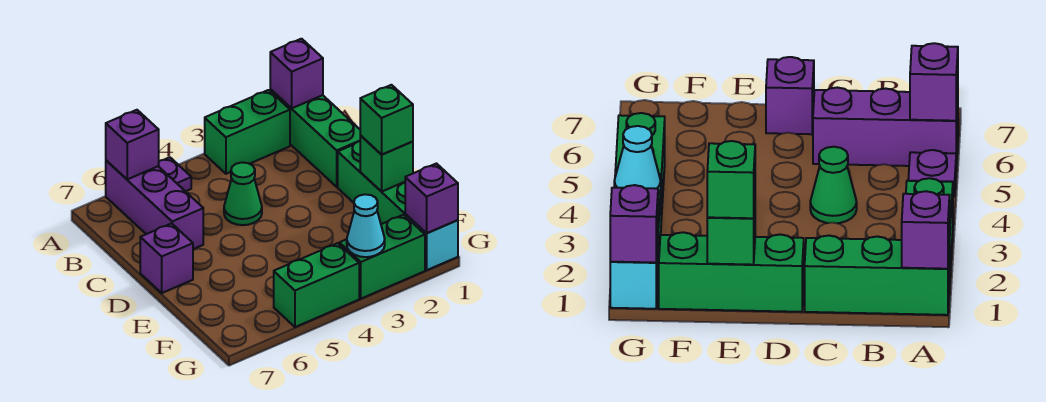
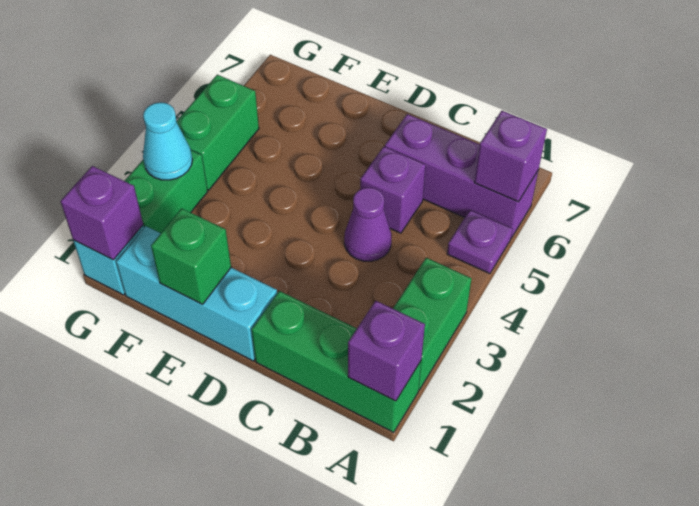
green cone C4 level 1 -> purple cone C4 level 1
green brick D1:F1 level 1 -> cyan brick D1:F1 level 1
purple brick D7 level 1 -> purple brick C5 level 1
green brick E1 level 3 -> none

